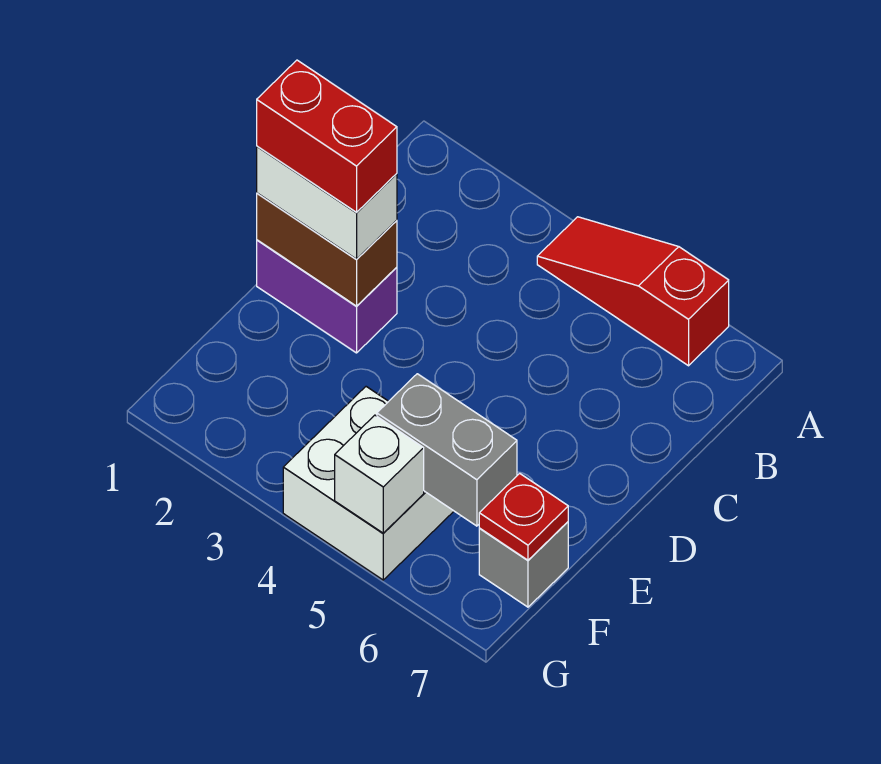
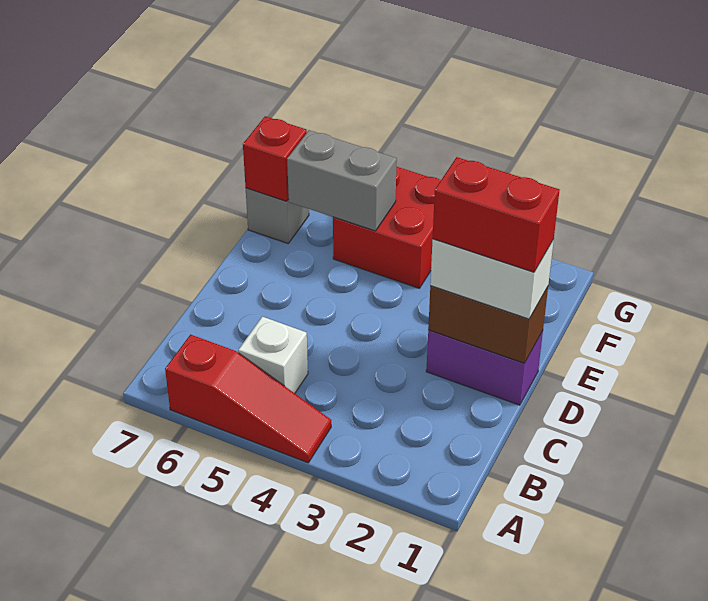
white brick F4:G5 level 1 -> red brick F4:G5 level 1
red plate F7 level 2 -> red brick F7 level 2
white brick G5 level 2 -> white brick B5 level 1

